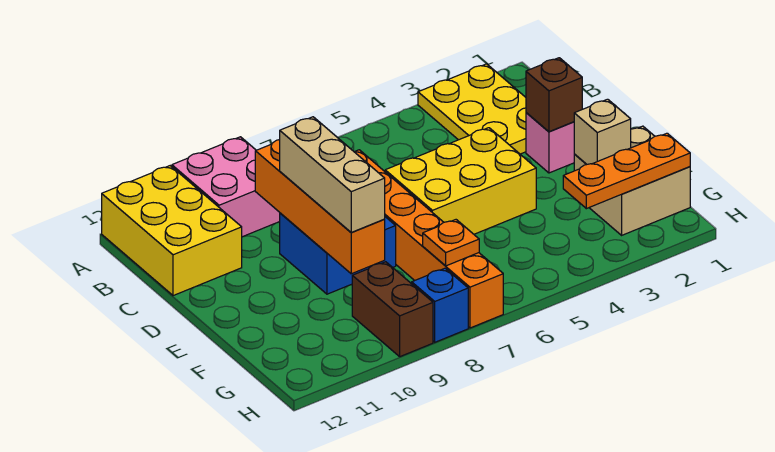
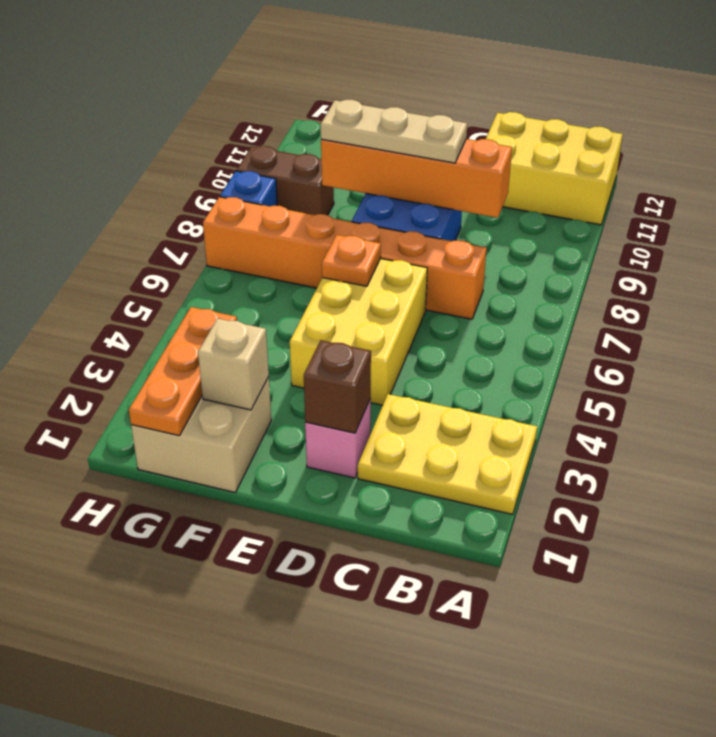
pink brick A9:B10 level 1 -> none
tan brick D9:F9 level 3 -> tan plate D9:F9 level 3
orange plate G7 level 2 -> orange plate E6 level 2

